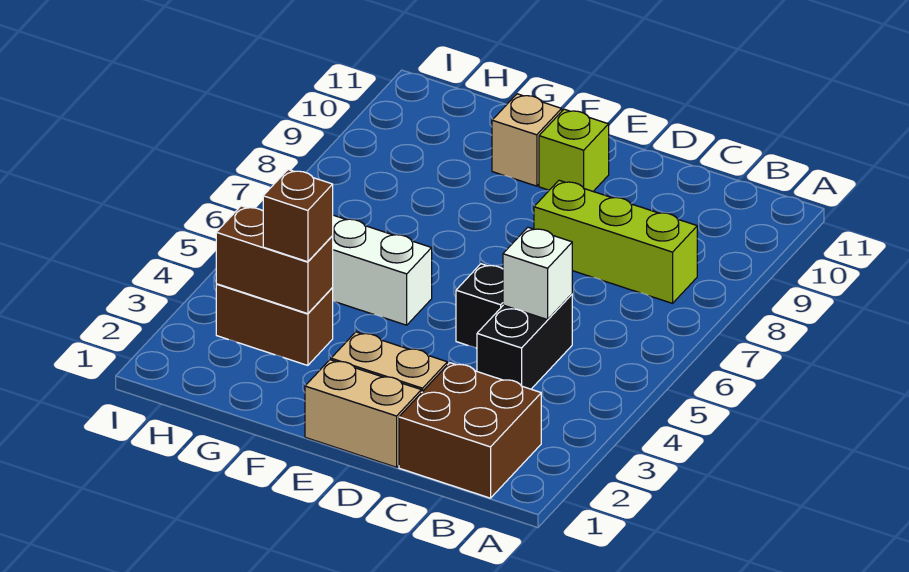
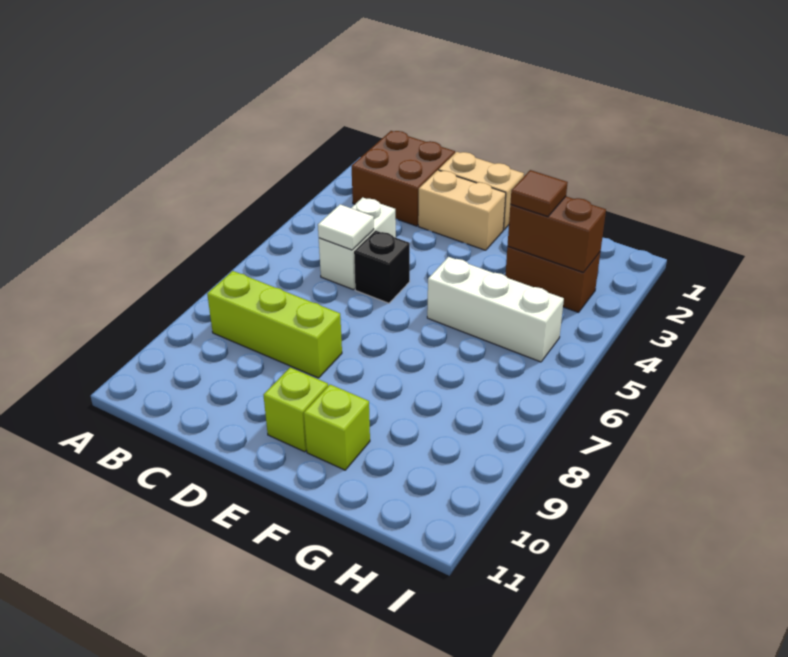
black brick C4:C5 level 1 -> white brick C4:C5 level 1
white brick C5 level 2 -> white tile C5 level 2
tan brick F10 level 1 -> lime brick F10 level 1
brown brick G3 level 3 -> brown tile G3 level 3

